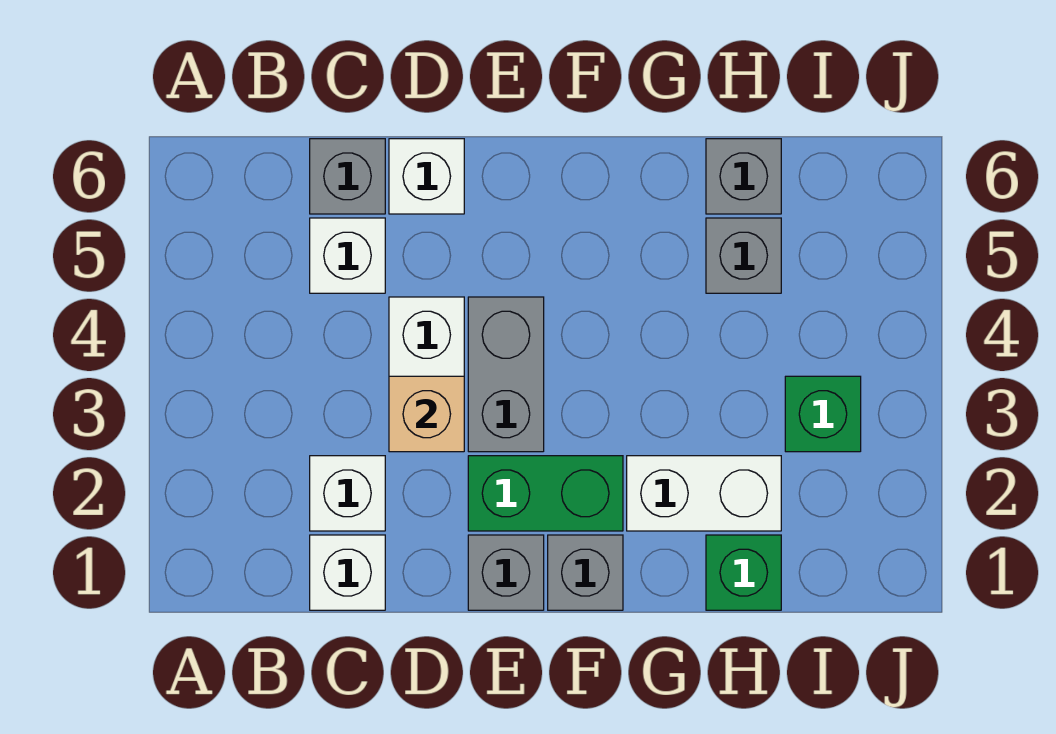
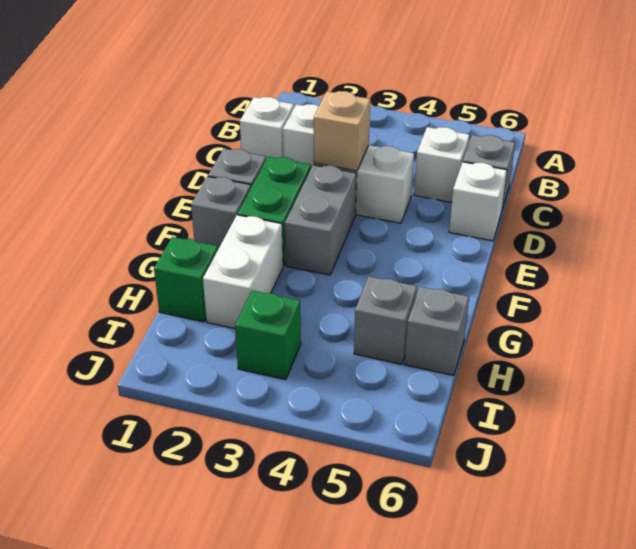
grey brick E3:E4 level 1 -> grey brick E3:F3 level 1

